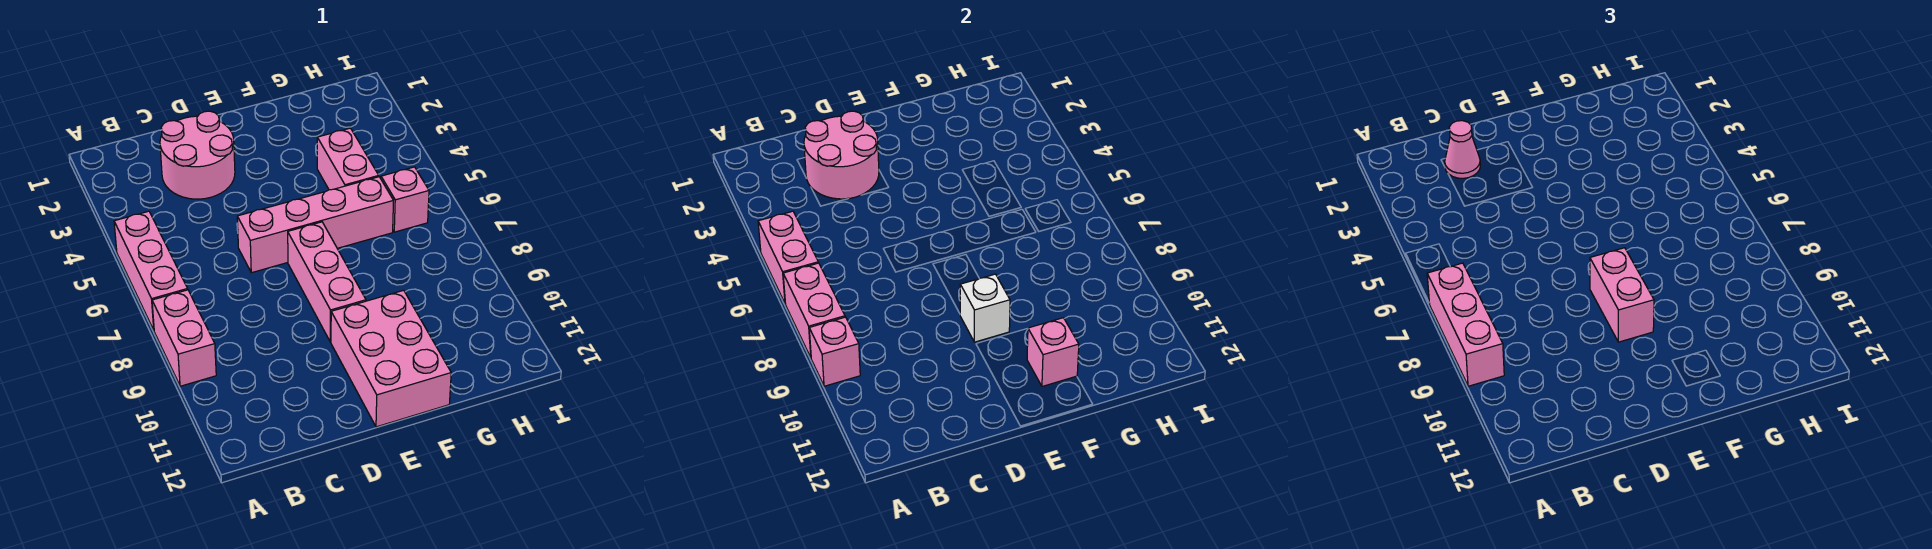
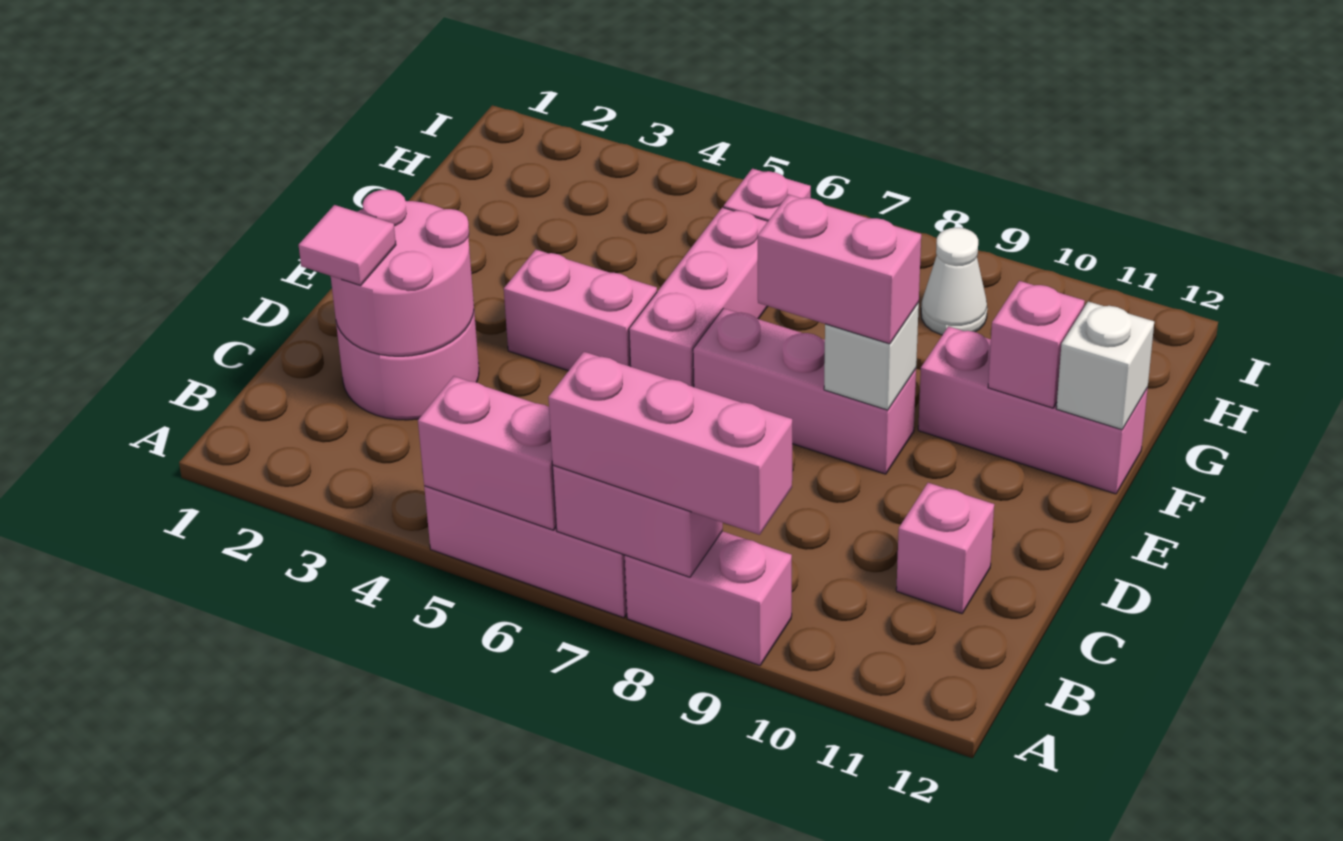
pink brick A9 level 2 -> pink brick C11 level 1
pink cone C2 level 3 -> pink tile C2 level 3
pink brick D6:G6 level 1 -> pink brick E6:G6 level 1
pink brick E10:F12 level 1 -> pink brick F10:F12 level 1
none -> white brick F12 level 2
pink brick G4:G5 level 1 -> pink brick E4:E5 level 1
none -> white cone H9 level 1

